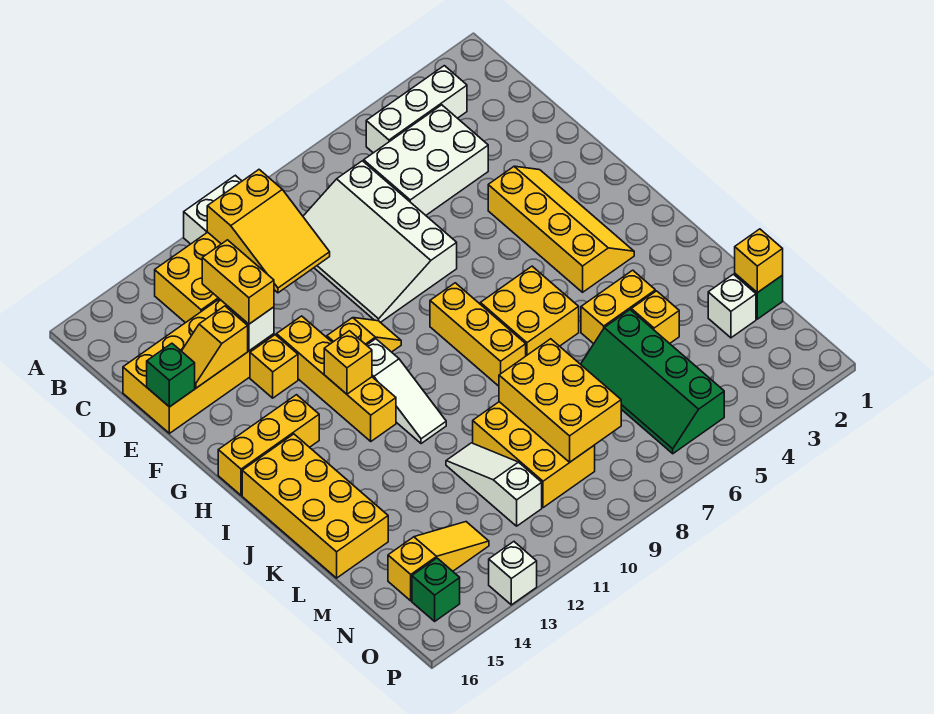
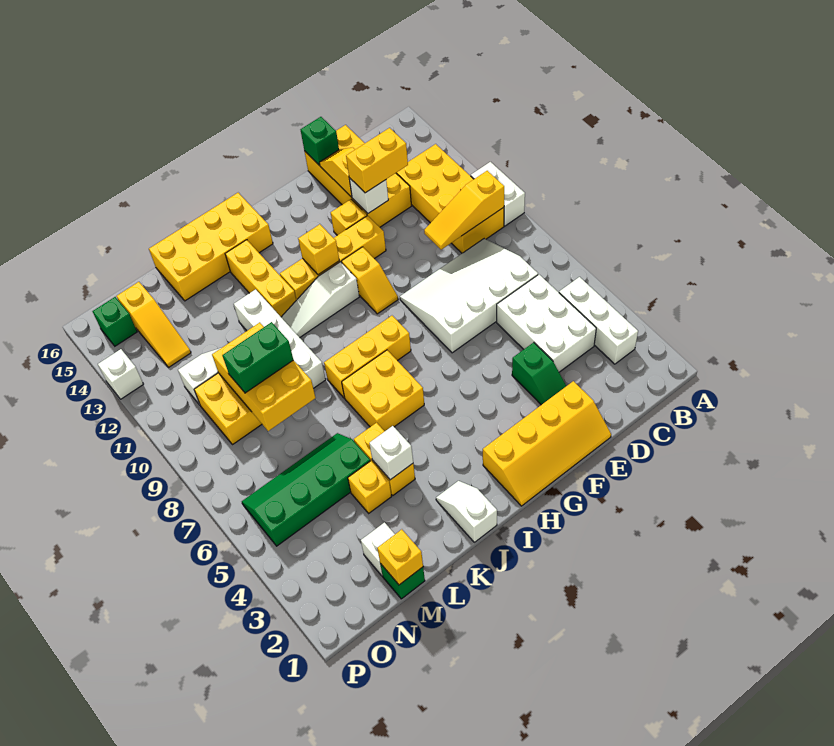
yellow slope B10:D11 level 2 top B -> yellow slope B10:D10 level 2 top B
none -> green slope E3:E4 level 1 top 4
yellow slope F3:I4 level 1 top 4 -> yellow slope E1:H2 level 1 top 2
yellow brick H14:H16 level 1 -> yellow brick J12:J14 level 1
none -> white slope J1:J2 level 1 top 1
none -> white brick K4 level 2
none -> white brick K9:K12 level 1
yellow brick L8:N9 level 2 -> yellow brick L8:M10 level 2
none -> green brick L9:M9 level 3

